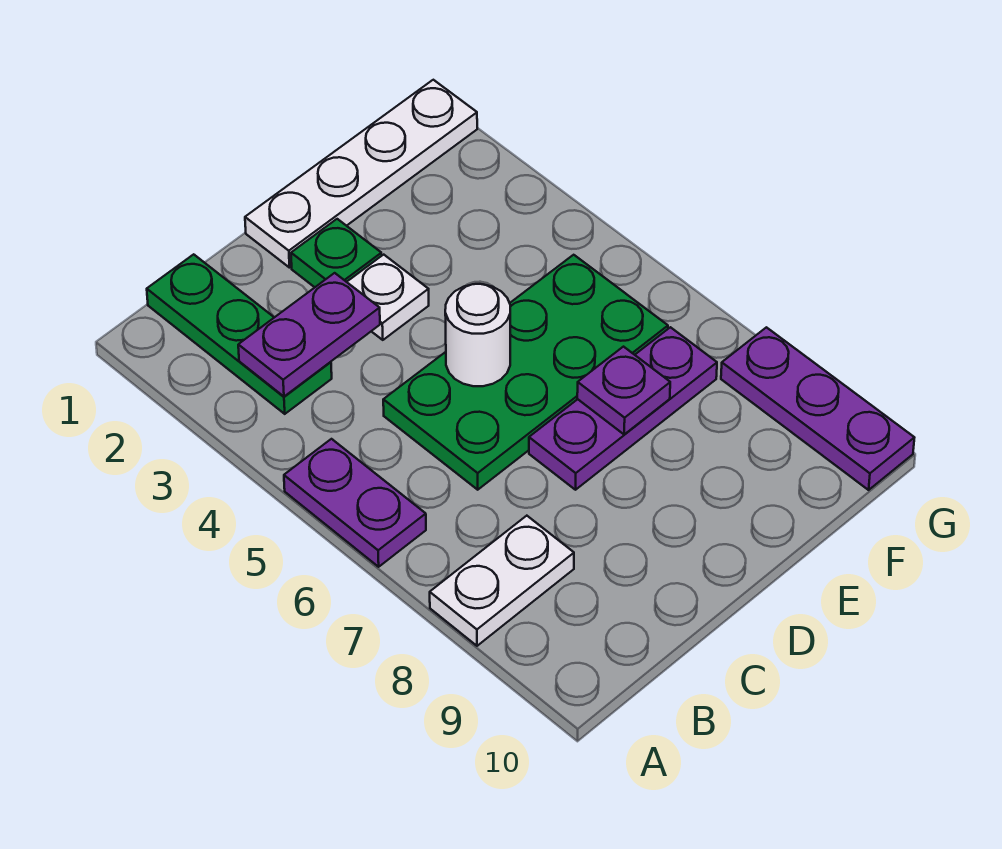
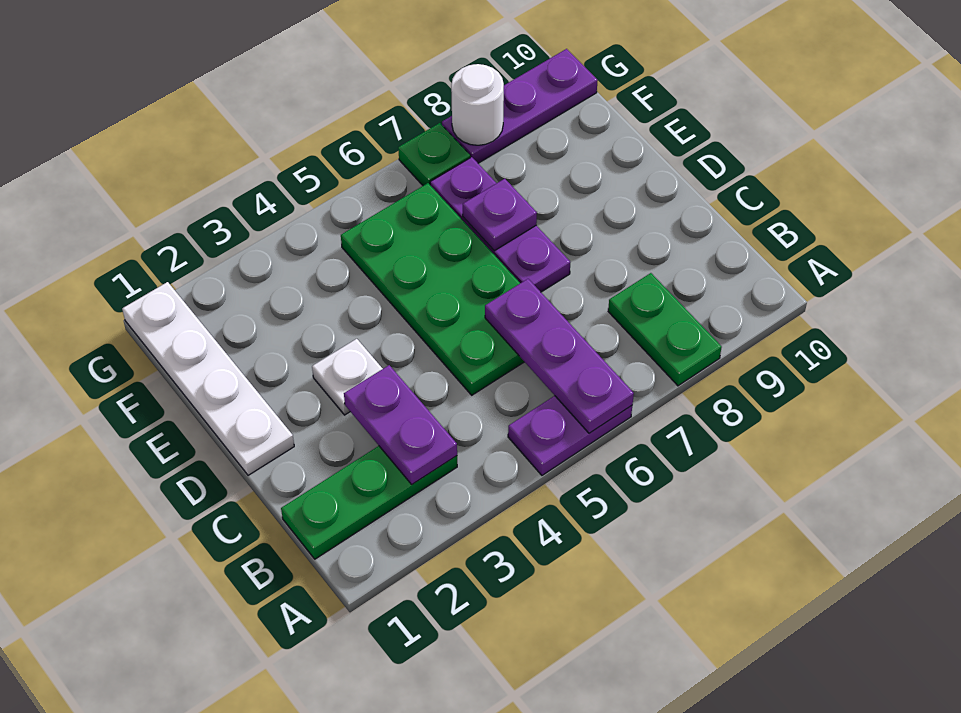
none -> purple plate A6:C6 level 2
white plate A8:B8 level 1 -> green plate A8:B8 level 1
green plate D2 level 1 -> green plate G7 level 1
white round brick D5 level 2 -> white round brick G8 level 2

